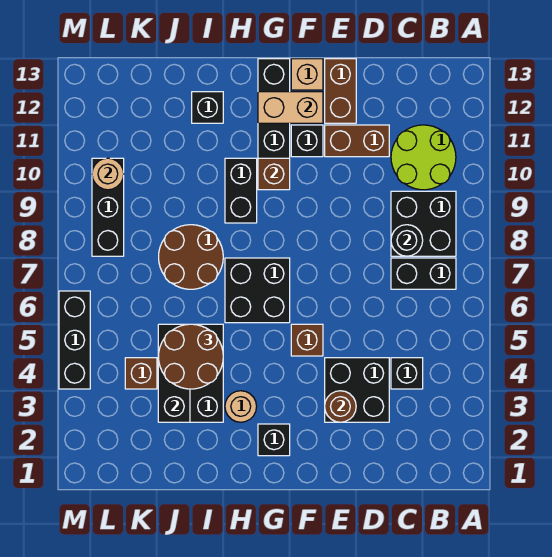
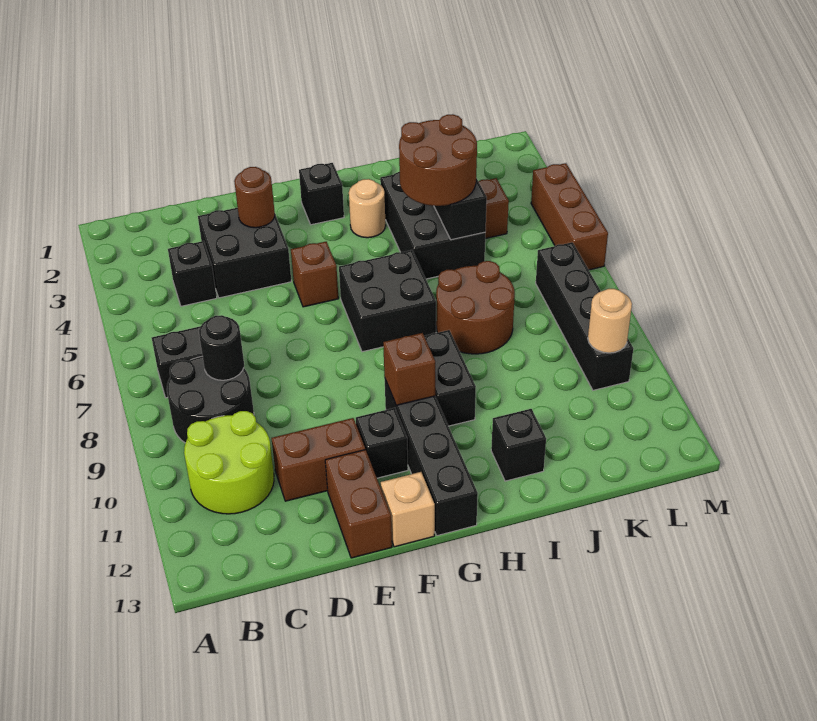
black brick B8:C9 level 1 -> black round brick B8:C9 level 1
tan brick F12:G12 level 2 -> none
black brick L8:L10 level 1 -> black brick L7:L10 level 1
black brick M4:M6 level 1 -> brown brick M4:M6 level 1

